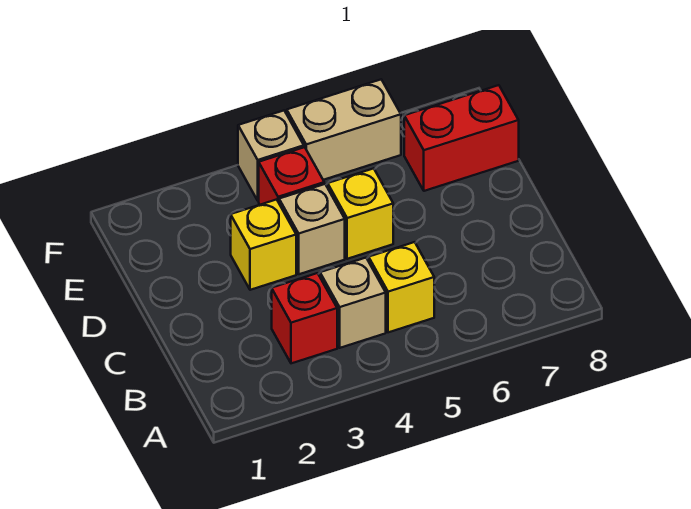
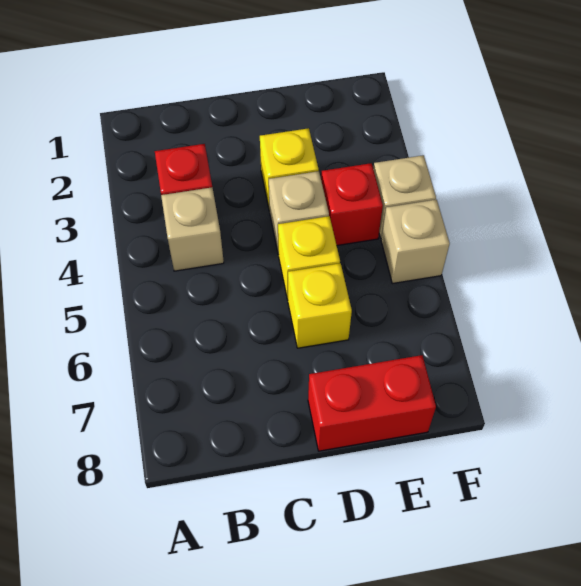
yellow brick B5 level 1 -> yellow brick D6 level 1
red brick E7:E8 level 1 -> red brick D8:E8 level 1
tan brick F5:F6 level 1 -> tan brick F5 level 1

